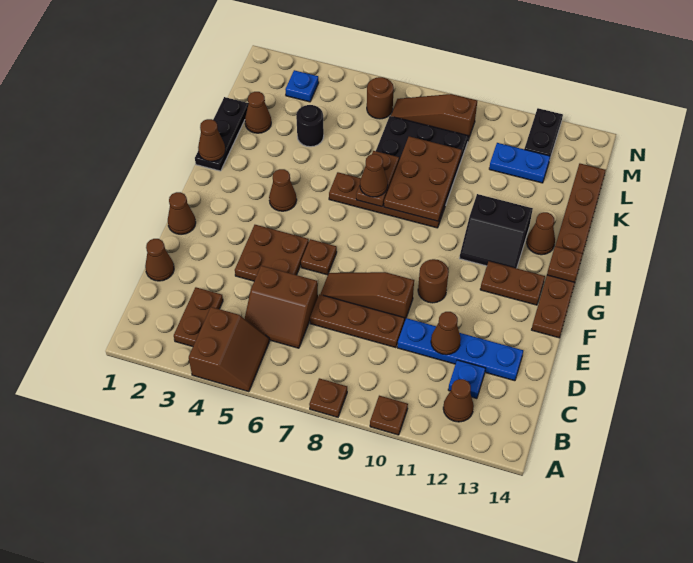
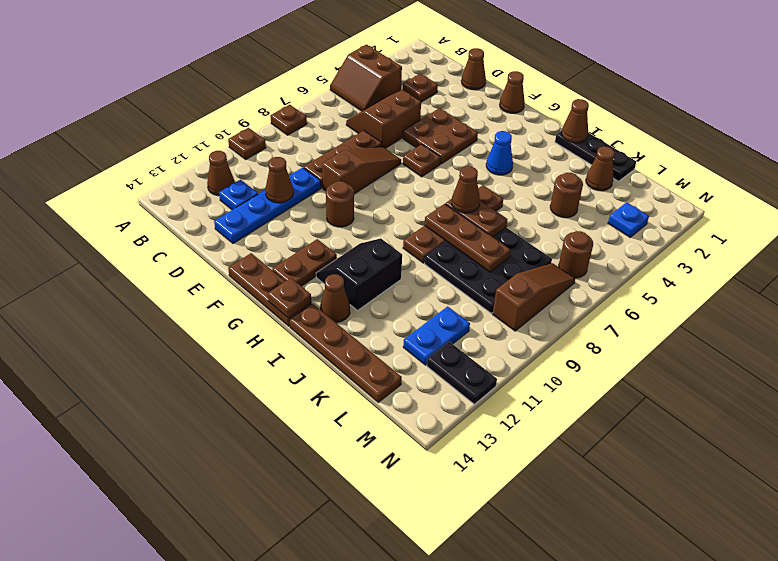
brown plate B3:C3 level 1 -> brown plate C3 level 1
brown cone H4 level 1 -> blue cone H4 level 1
brown plate I8:K9 level 2 -> brown plate I8:K8 level 2
black round brick K4 level 1 -> brown round brick K4 level 1

